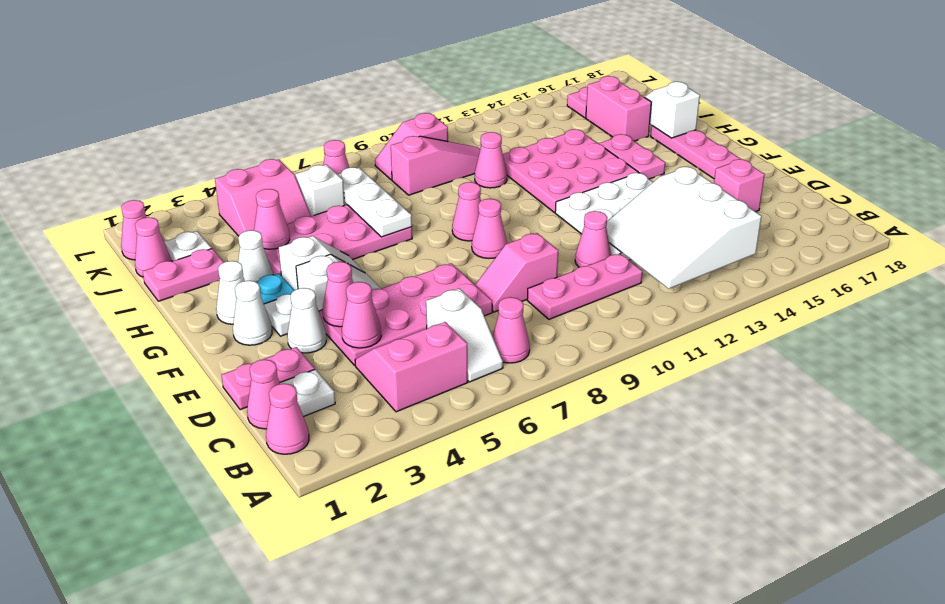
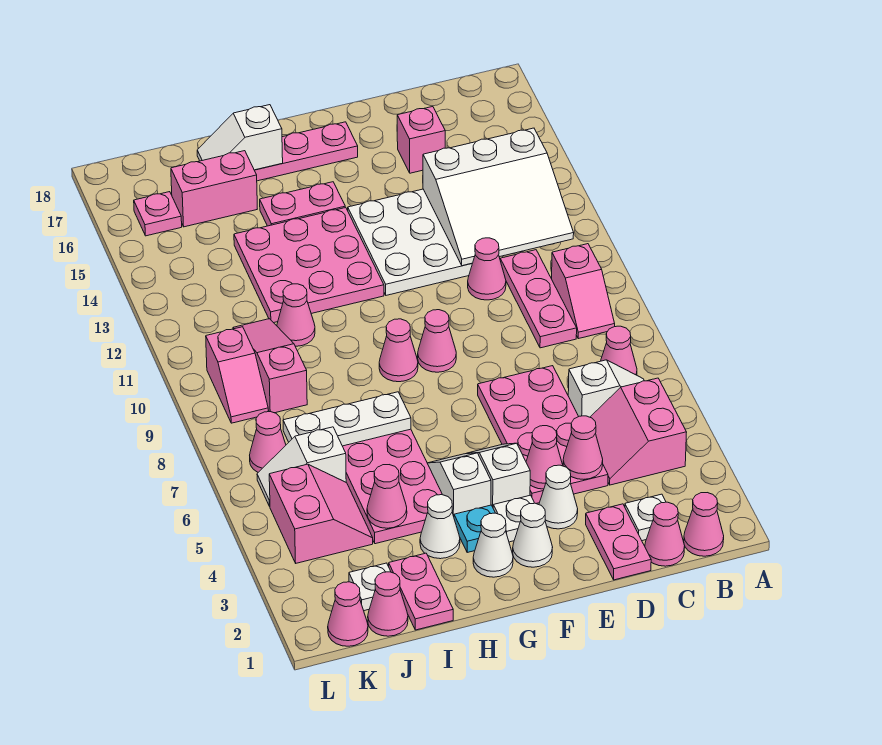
pink slope D8:D9 level 1 top 9 -> pink slope B9:B10 level 1 top 10

